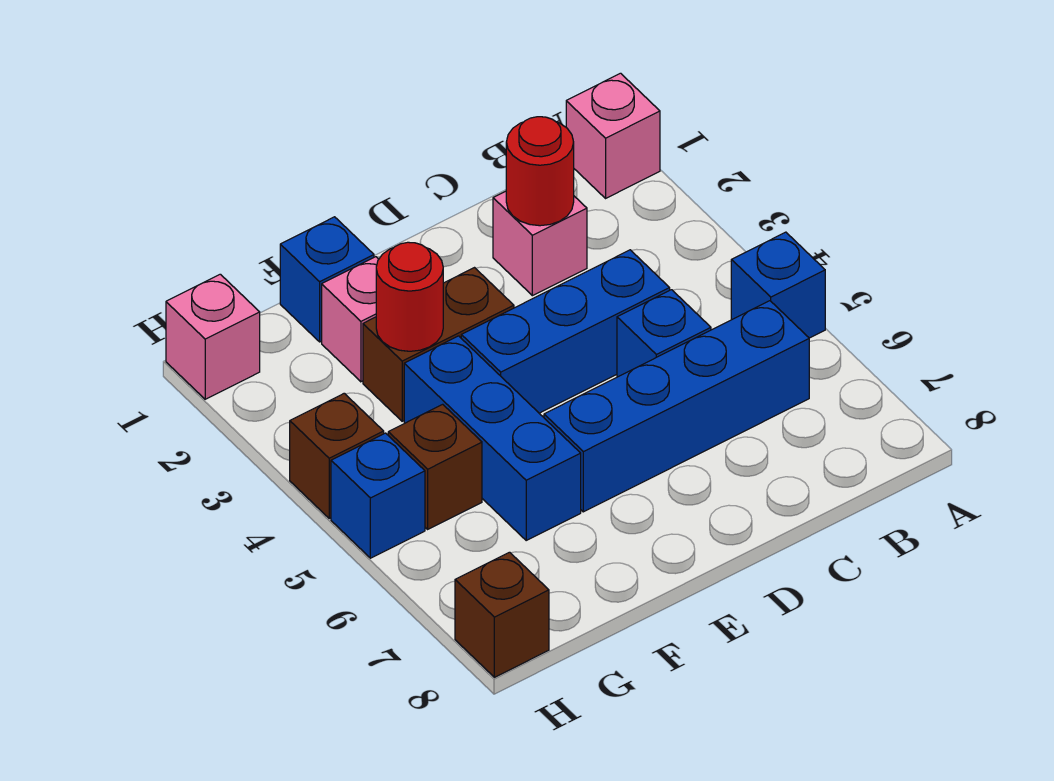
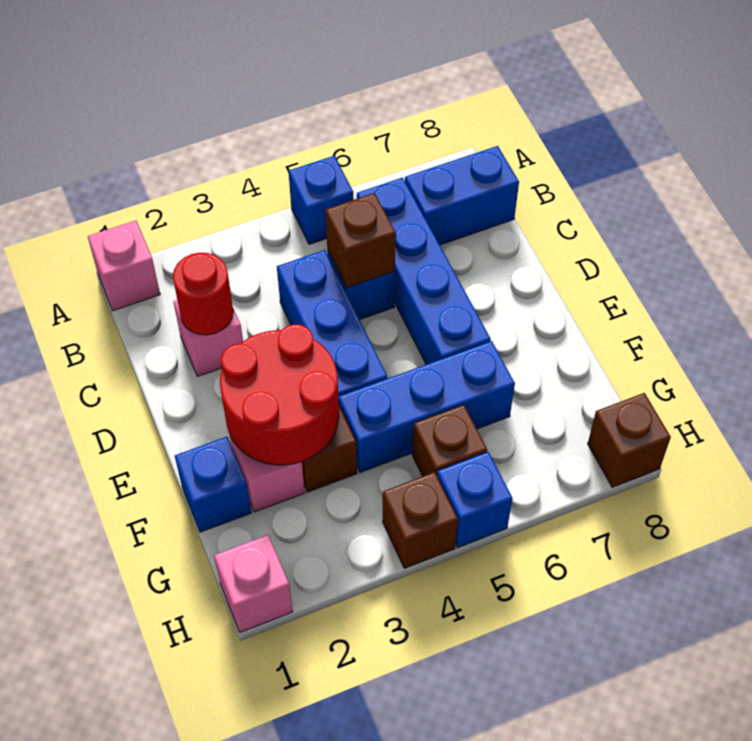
none -> blue brick B7:B8 level 1
none -> brown brick C5 level 2
red round brick F3 level 2 -> red round brick E2:F3 level 2

